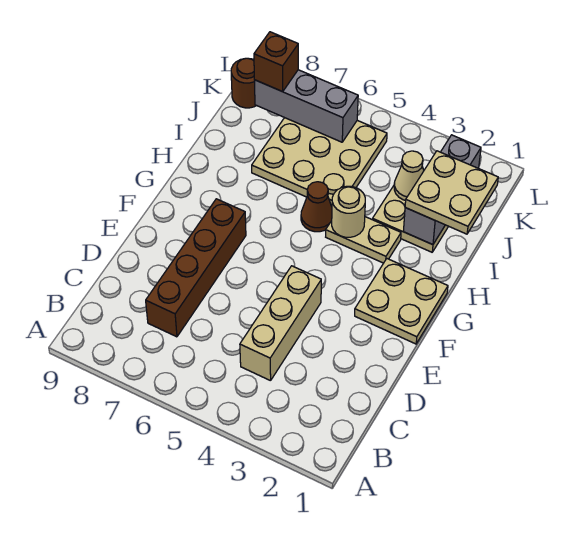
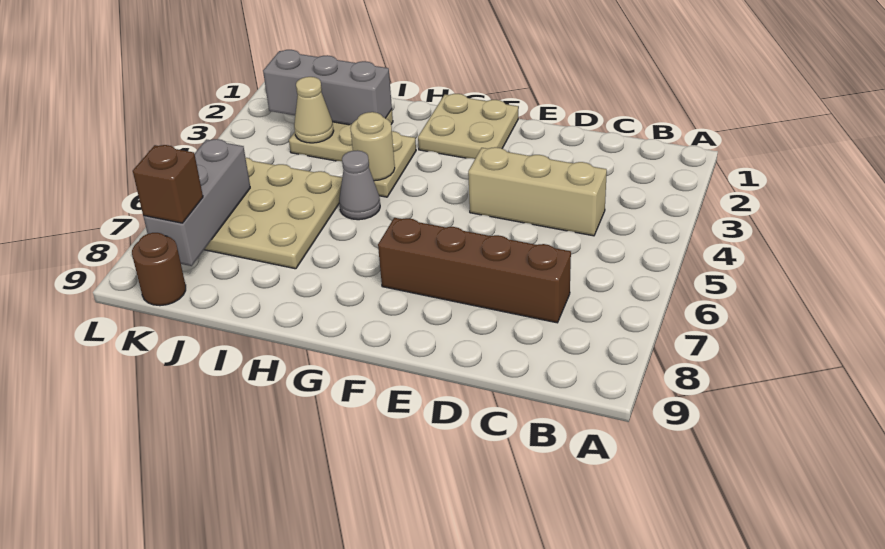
brown cone H5 level 1 -> grey cone H5 level 1
tan plate I1:J2 level 3 -> none

